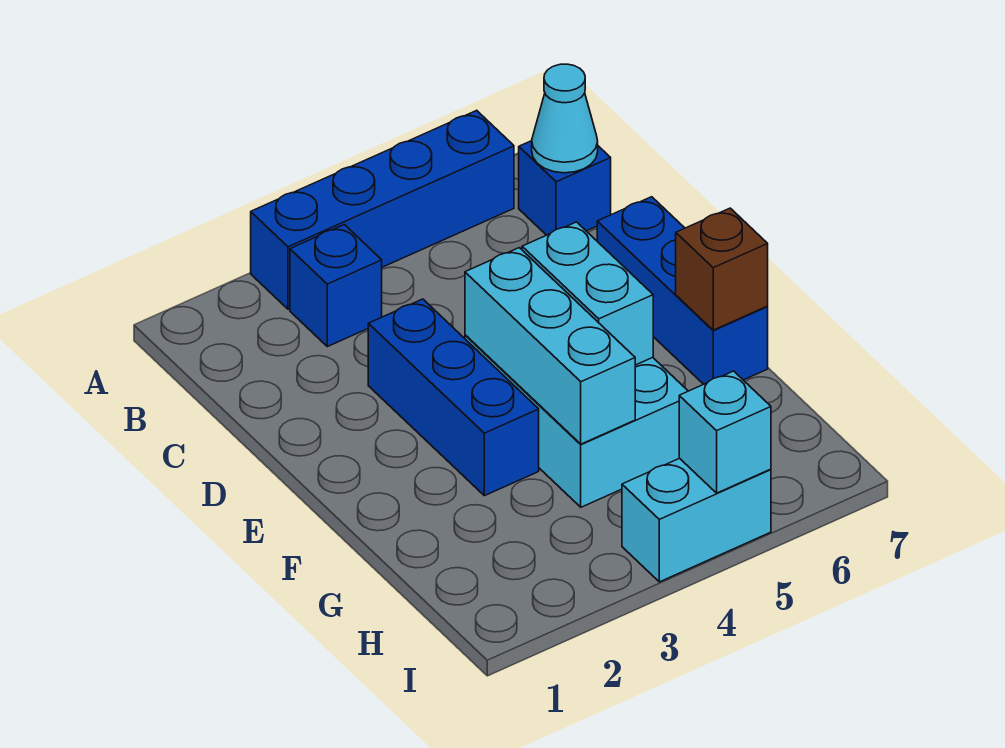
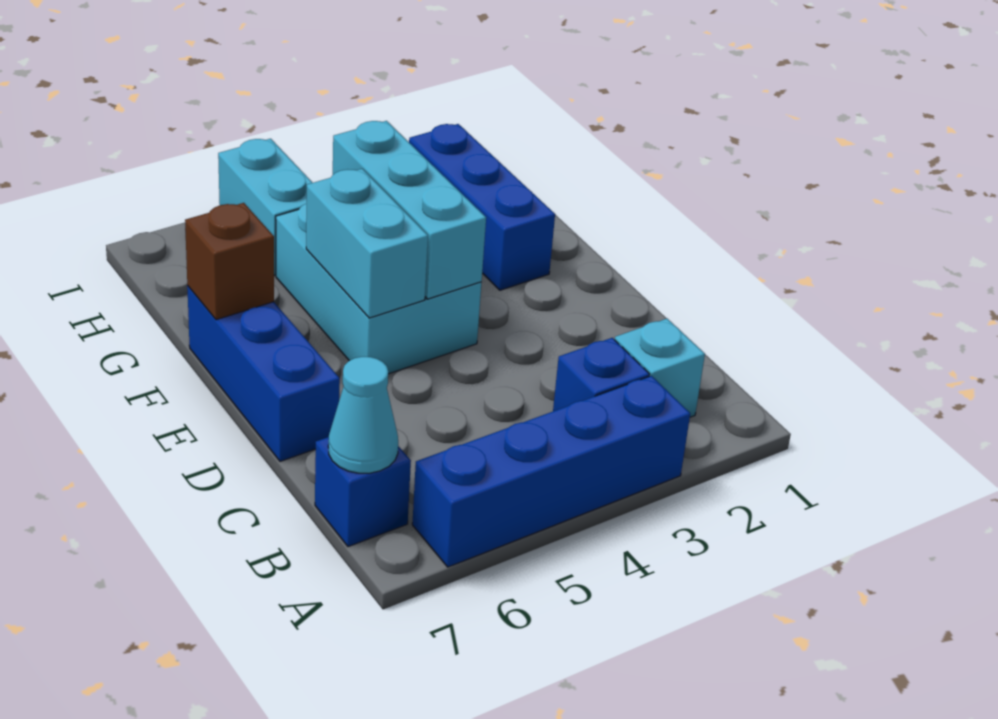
blue brick D3:F3 level 1 -> blue brick F2:H2 level 1
cyan brick I4:I5 level 1 -> cyan brick H5:I5 level 1
cyan brick I5 level 2 -> cyan brick B2 level 1

